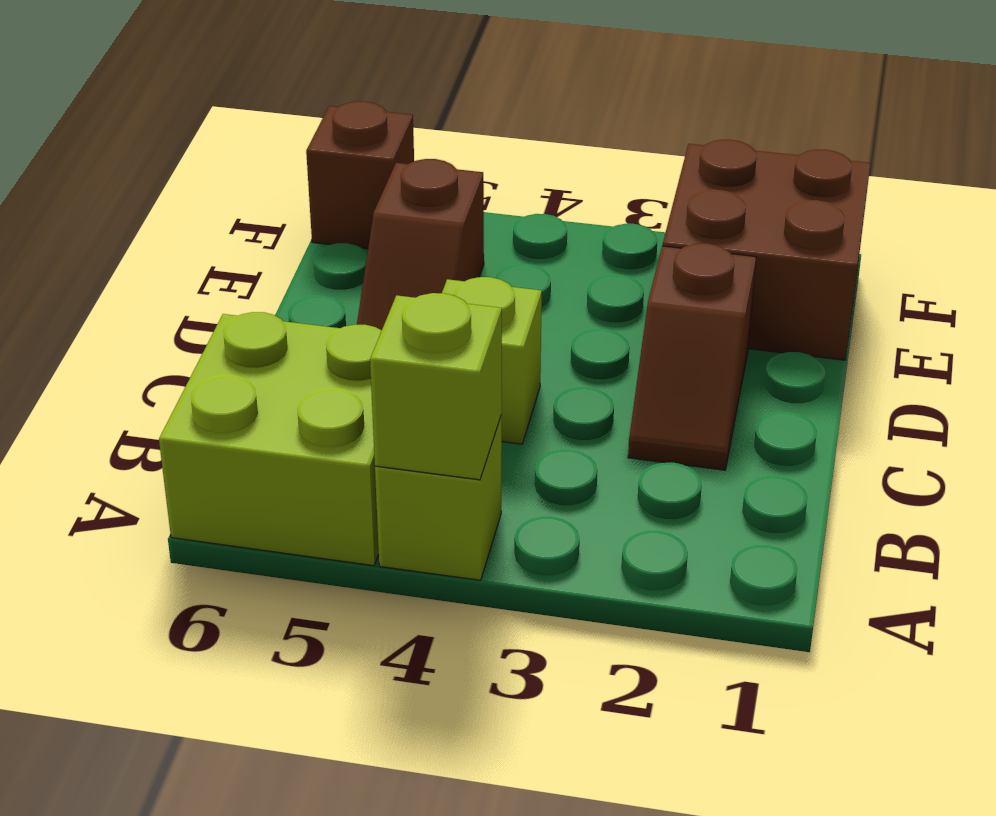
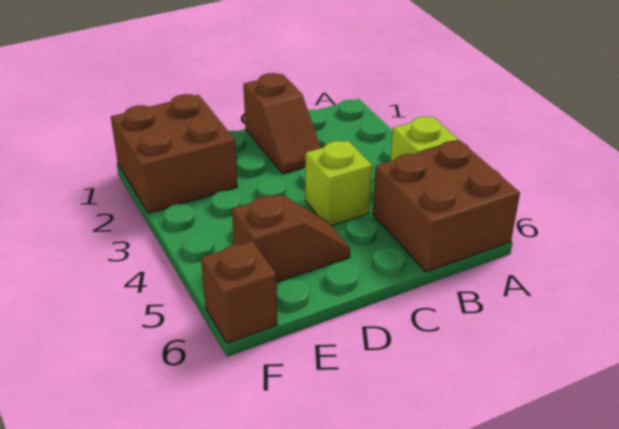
lime brick A4 level 2 -> none
lime brick A5:B6 level 1 -> brown brick A5:B6 level 1
brown slope C2:D2 level 1 top D -> brown slope C1:C2 level 1 top 1

